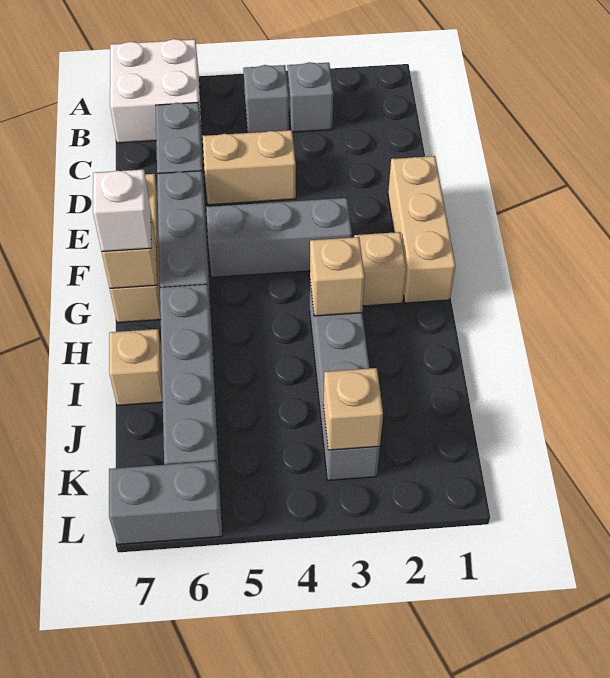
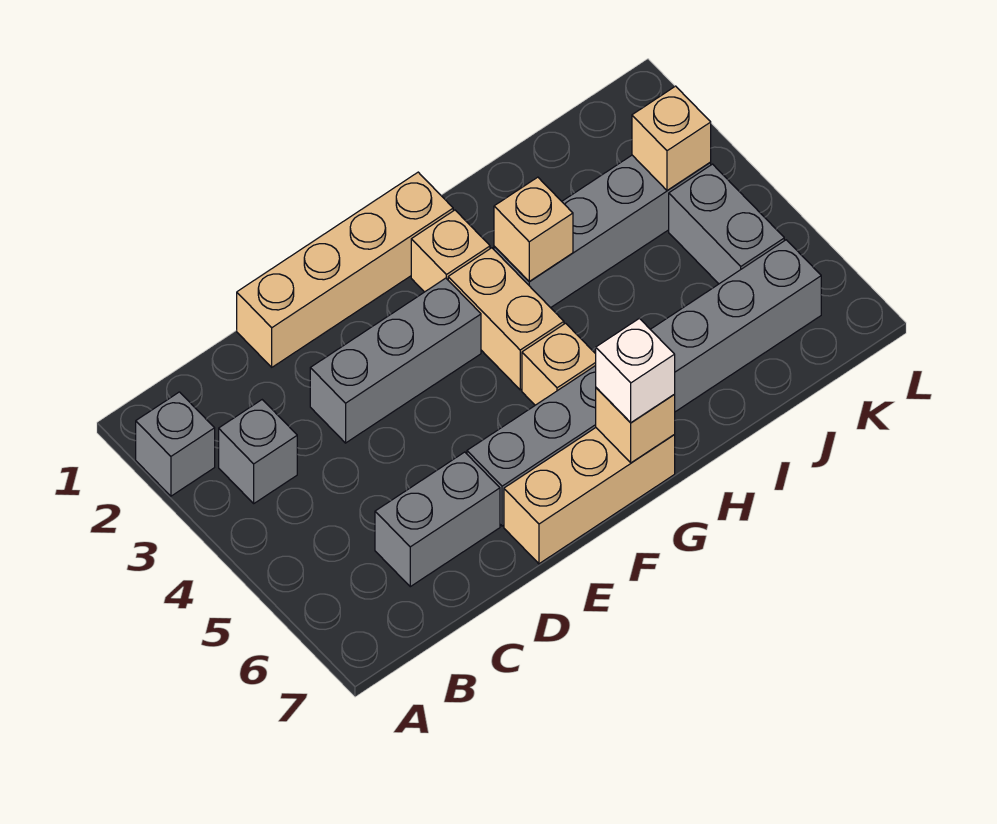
white brick A6:B7 level 1 -> none
grey brick B4 level 1 -> grey brick A2 level 1
tan brick D4:D5 level 1 -> tan brick G3:G4 level 1
tan brick E1:G1 level 1 -> tan brick D1:G1 level 1
grey brick F3:F5 level 1 -> grey brick D3:F3 level 1
tan brick I7 level 1 -> tan brick G5 level 1
grey brick L6:L7 level 1 -> grey brick K4:K5 level 1

